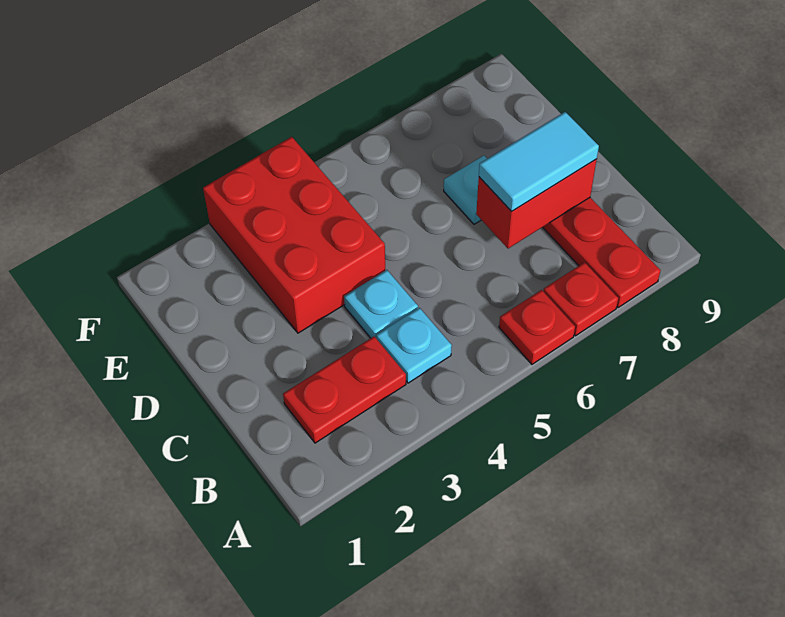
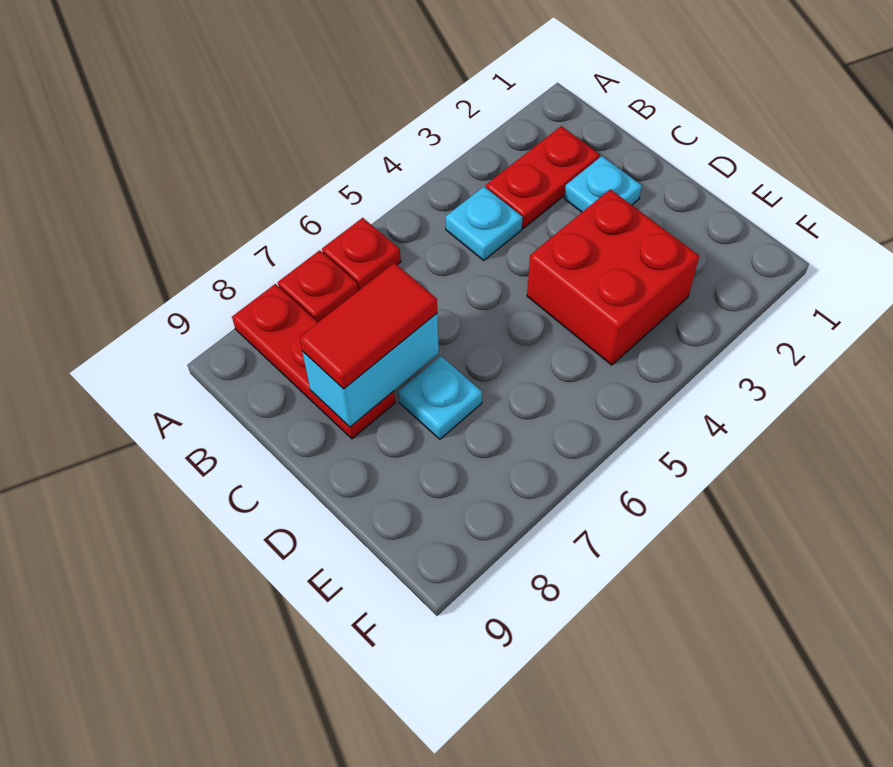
cyan plate C4 level 1 -> cyan plate C2 level 1
red brick C7:C8 level 2 -> cyan brick C7:C8 level 2
cyan tile C7:C8 level 3 -> red tile C7:C8 level 3
red brick D3:F4 level 1 -> red brick D3:E4 level 1

